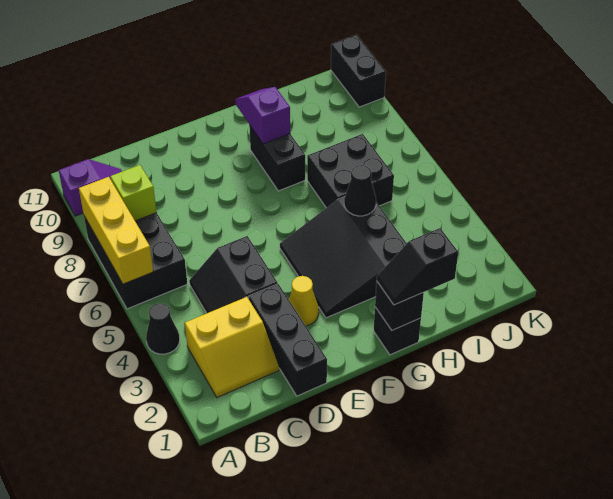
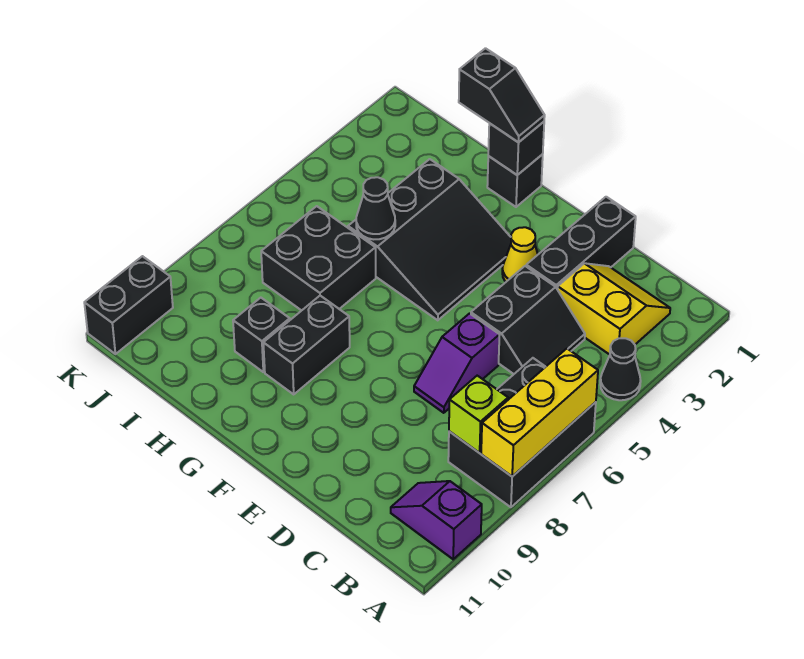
purple slope G9:G10 level 2 top 9 -> purple slope D6:D7 level 1 top 6
none -> black brick H9 level 1

